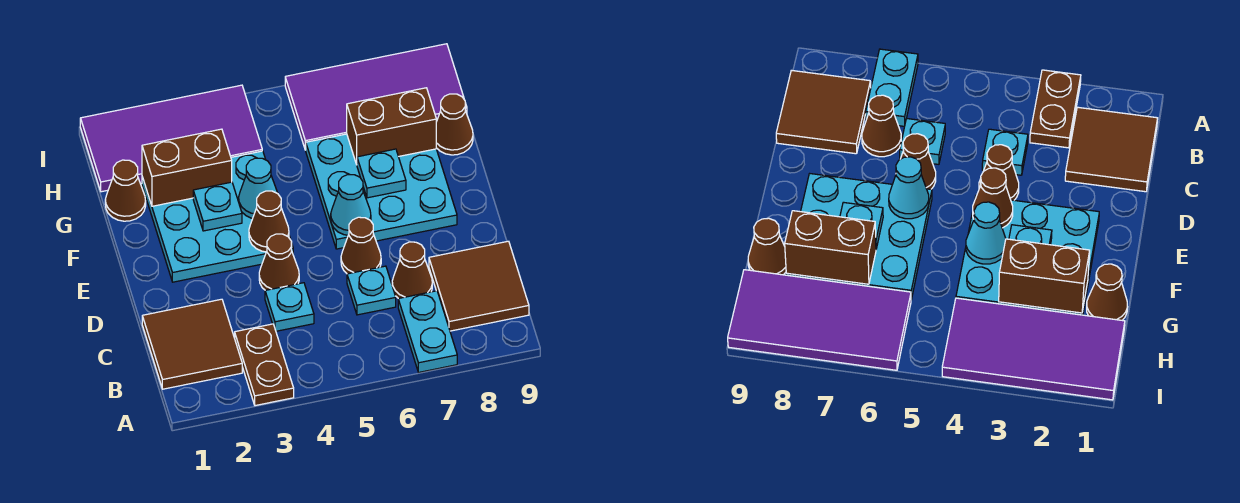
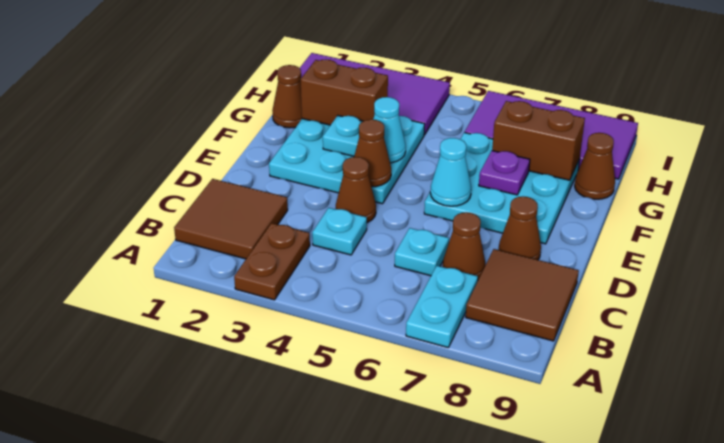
brown cone D6 level 1 -> brown cone D8 level 1
cyan plate F7 level 2 -> purple plate F7 level 2

